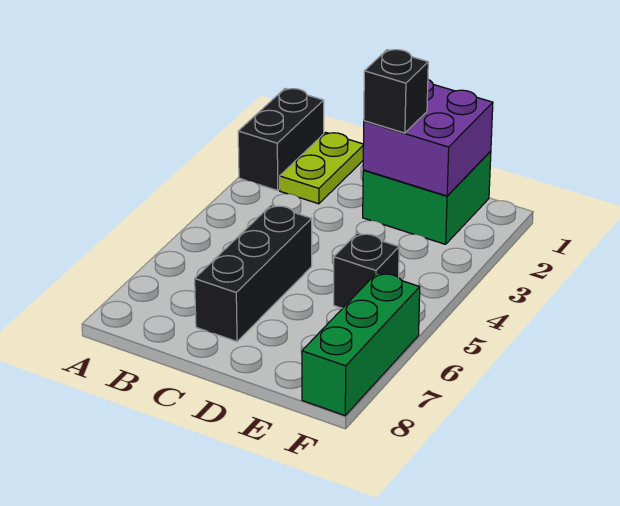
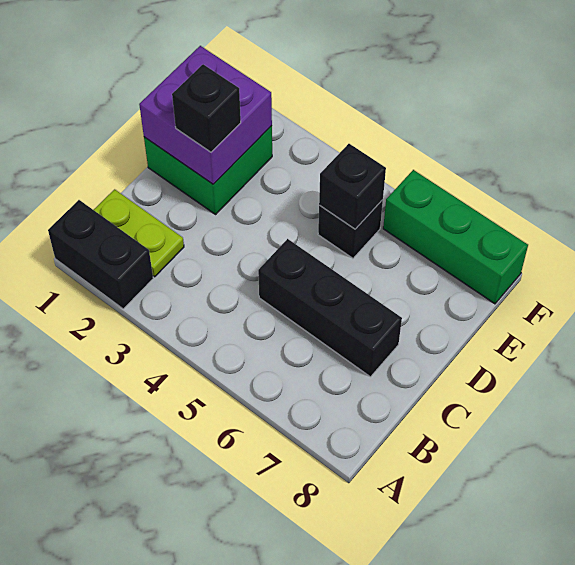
none -> black brick E5 level 2

